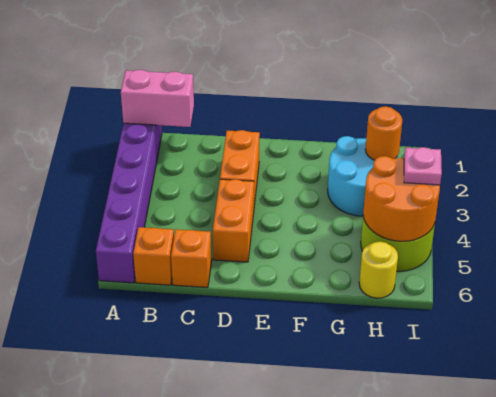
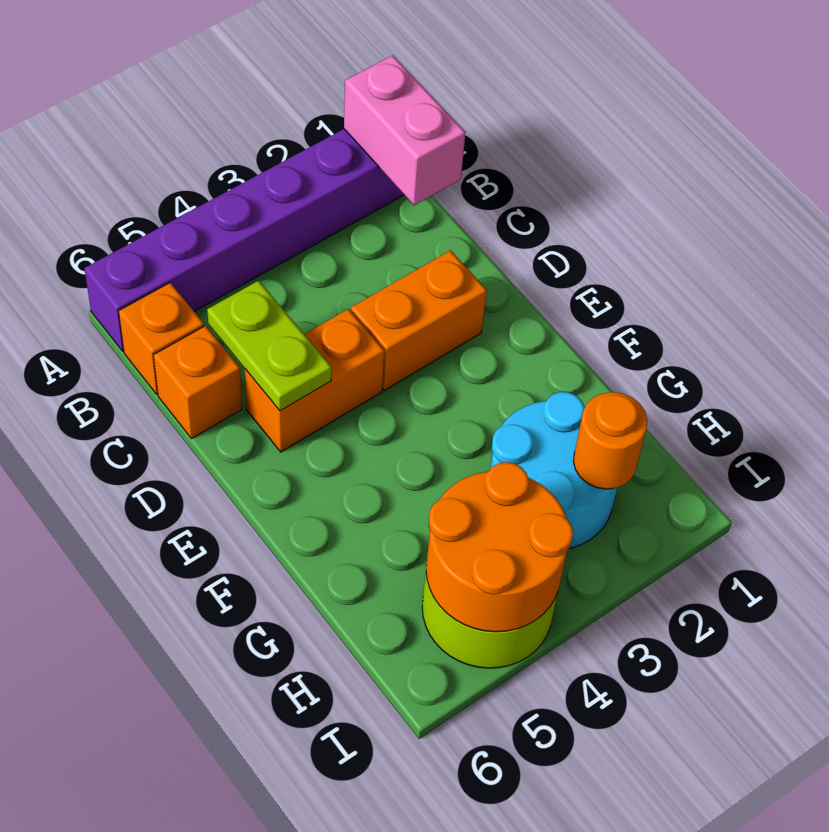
none -> lime plate C5:D5 level 2
yellow round brick H6 level 1 -> none
pink plate I4 level 3 -> none

